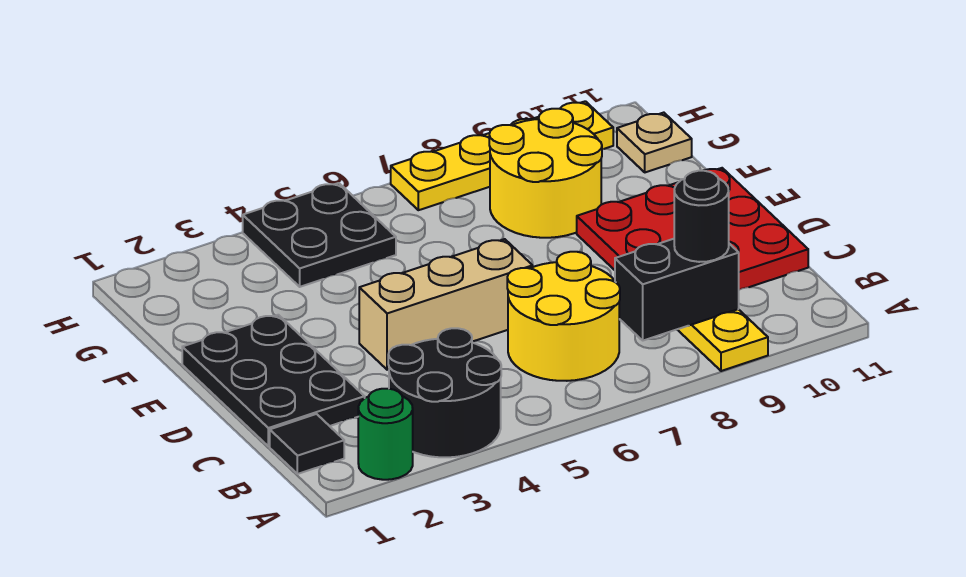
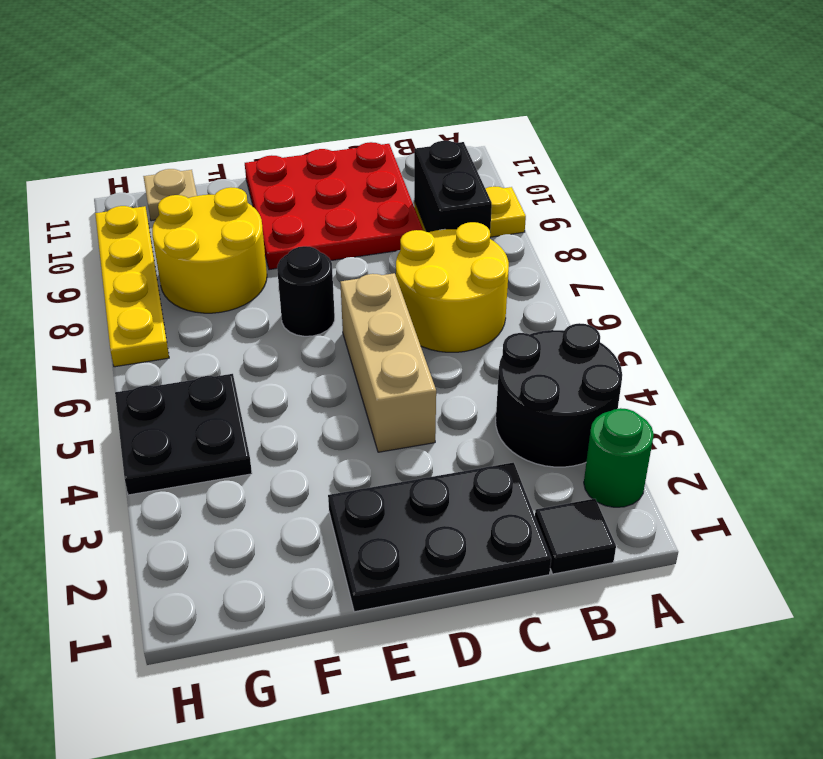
black round brick B9 level 3 -> black round brick E7 level 1

